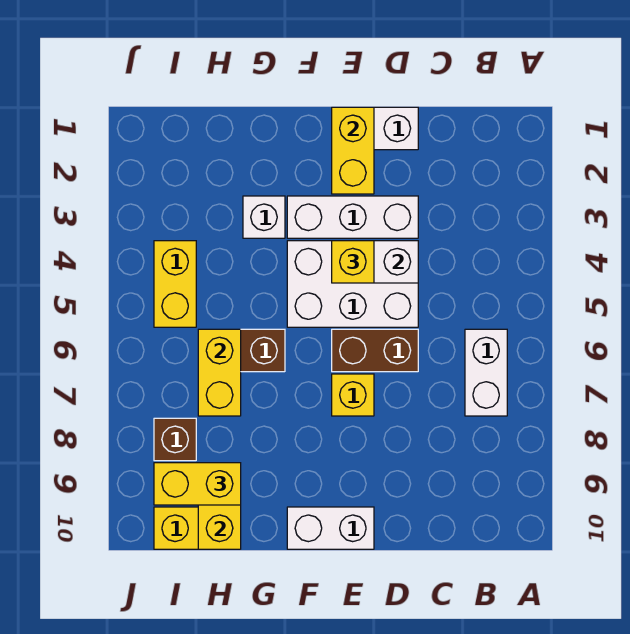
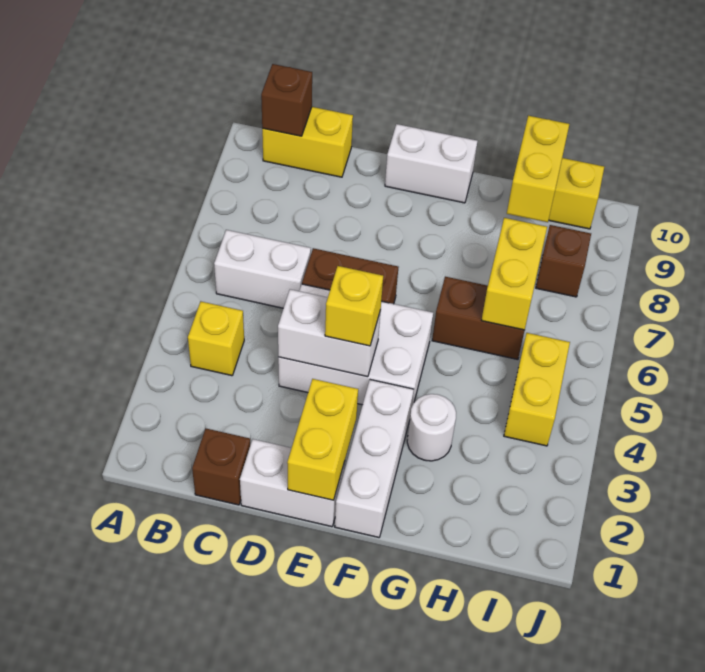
white brick B6:B7 level 1 -> white brick B6:C6 level 1
none -> brown brick B10 level 2
none -> brown brick C1 level 1
white brick D3:F3 level 1 -> white brick F1:F3 level 1
yellow brick E7 level 1 -> yellow brick B4 level 1
white brick G3 level 1 -> white round brick G3 level 1
yellow brick H9:I9 level 3 -> yellow brick B10:C10 level 1

